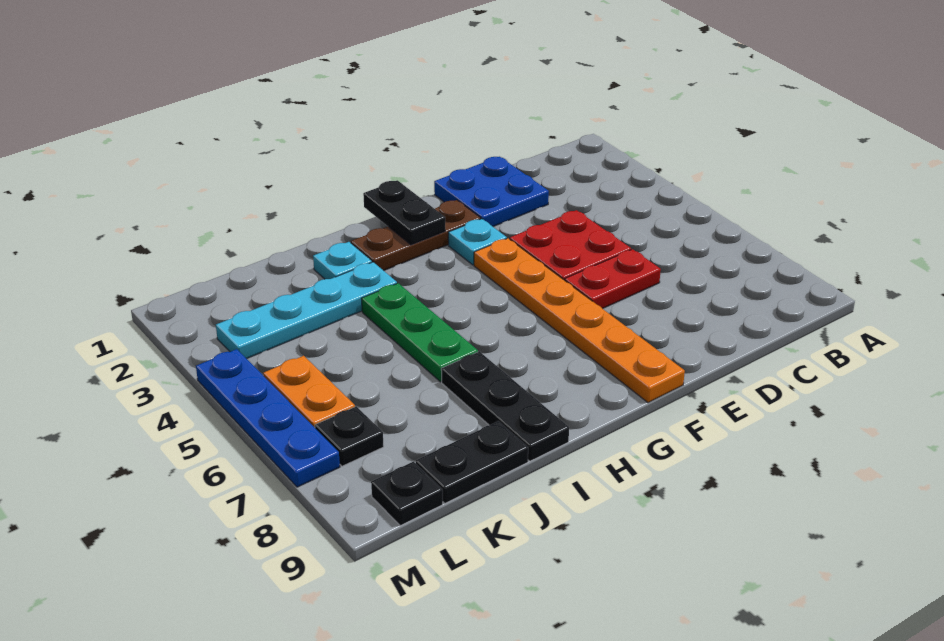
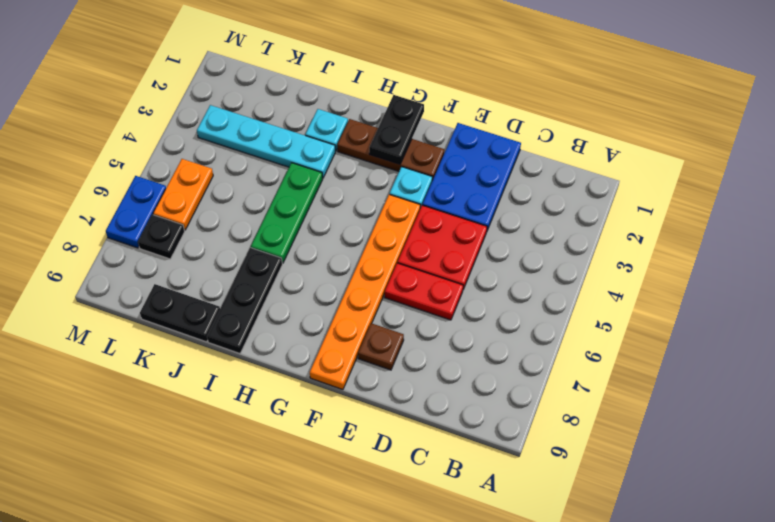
blue plate D1:E2 level 1 -> blue plate D1:E3 level 1
none -> brown plate E8 level 1
black plate L9 level 1 -> none
blue plate M4:M7 level 1 -> blue plate M6:M7 level 1

